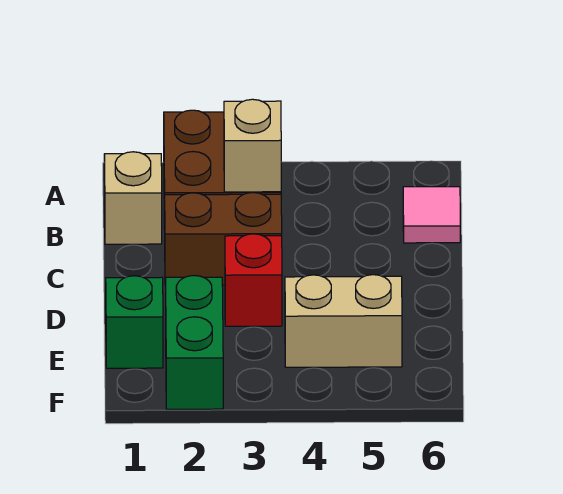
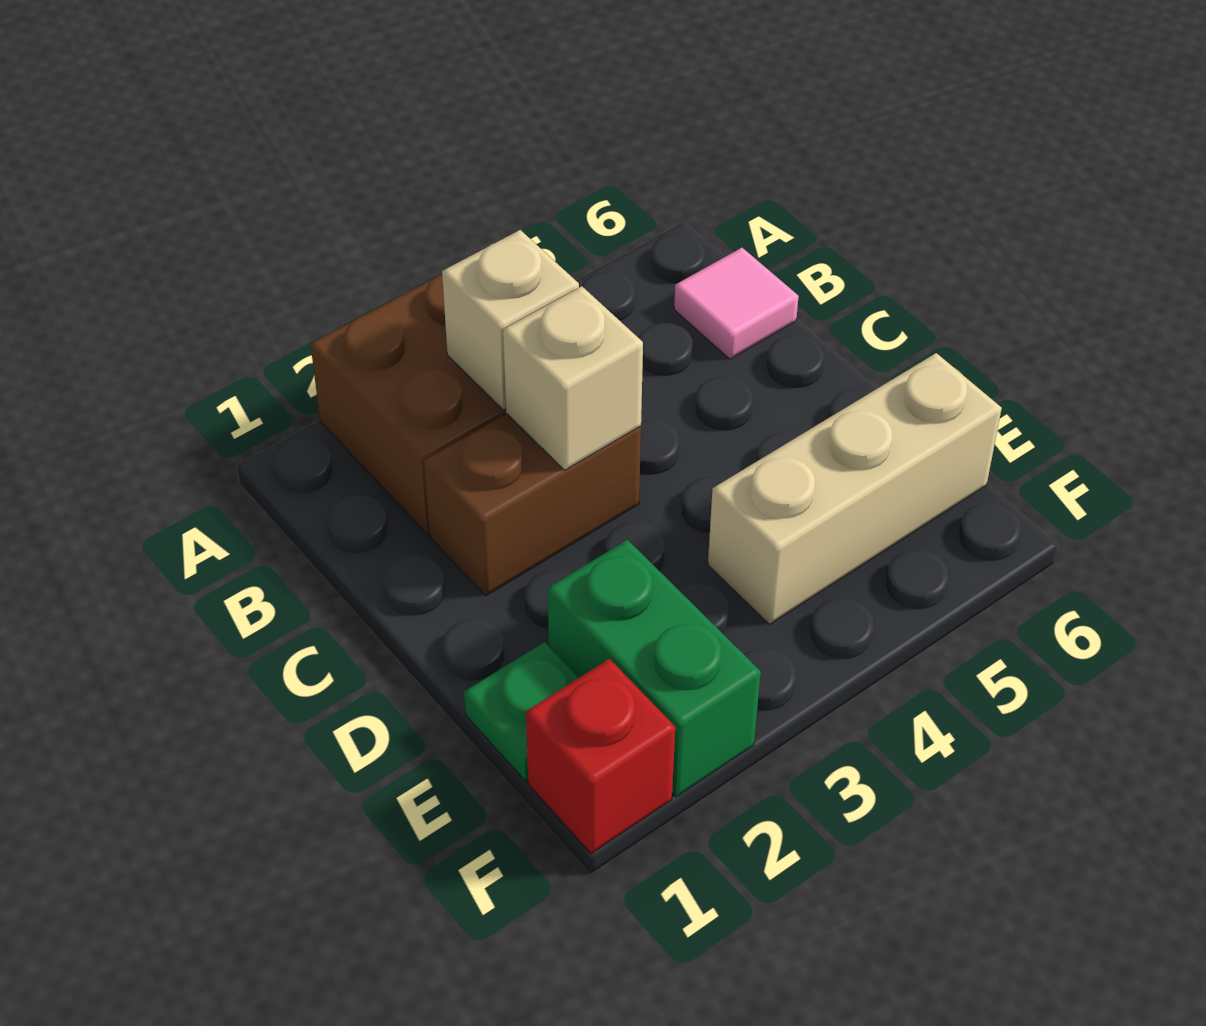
tan brick B1 level 1 -> tan brick C3 level 2
red brick D3 level 1 -> red brick F1 level 1
green brick E1 level 1 -> green plate E1 level 1
tan brick E4:E5 level 1 -> tan brick E4:E6 level 1

